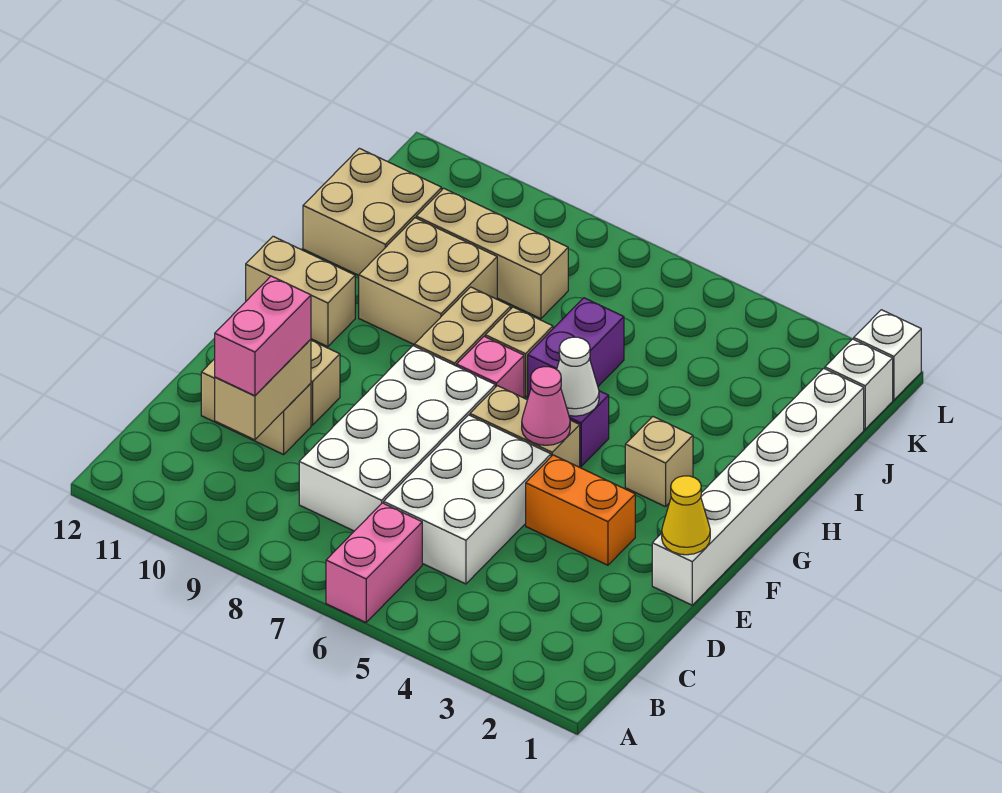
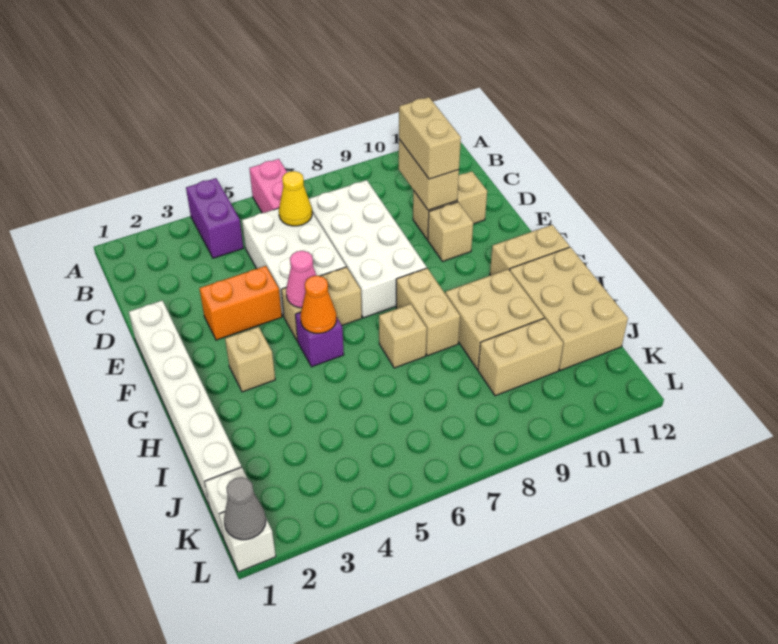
pink brick C10:D10 level 3 -> tan brick C10:D10 level 3
yellow cone E1 level 2 -> yellow cone C6 level 2
white cone G5 level 2 -> orange cone G5 level 2
pink brick G7 level 1 -> none
purple brick H6:I6 level 1 -> purple brick A4:B4 level 1
tan brick I11:J12 level 1 -> tan brick H11:J12 level 1
tan brick J8:J10 level 1 -> tan brick J9:J10 level 1
none -> grey cone L1 level 2

